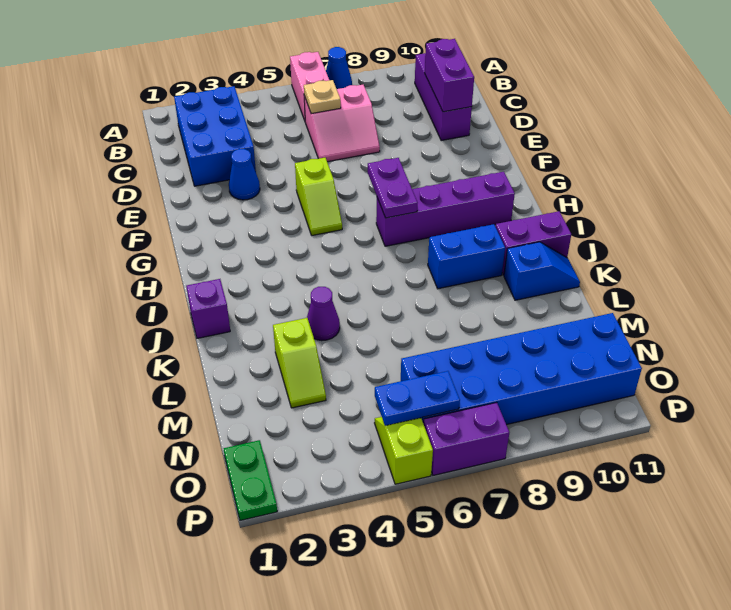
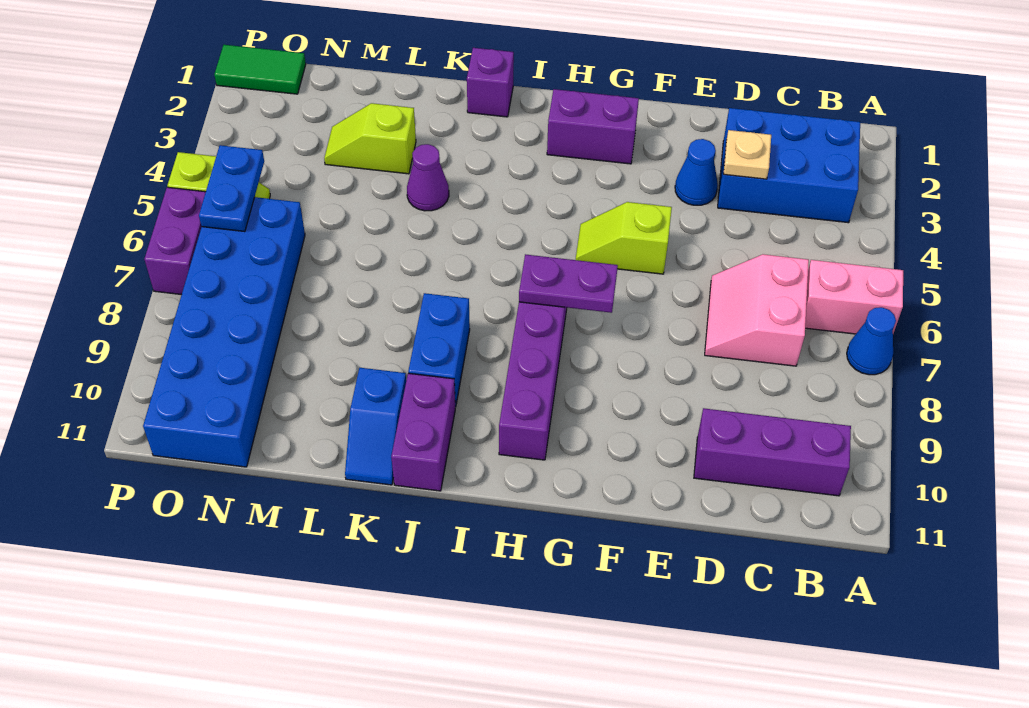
tan plate C6 level 2 -> tan plate D3 level 2
purple brick C10:D10 level 2 -> purple brick G2:H2 level 1
green plate O1:P1 level 1 -> green tile O1:P1 level 1

